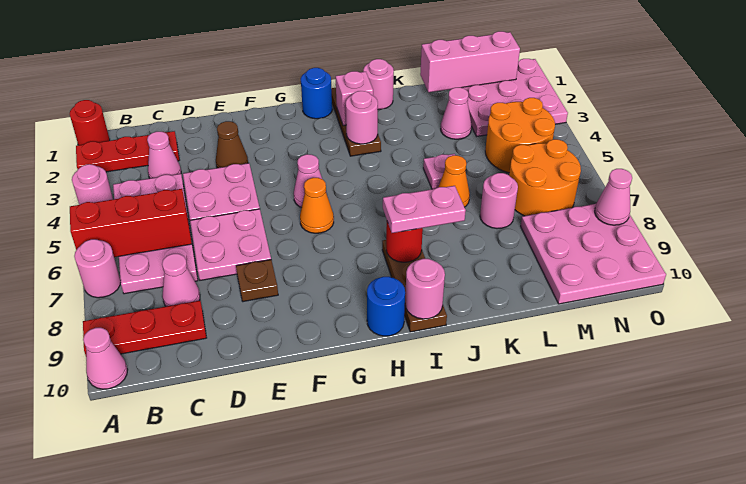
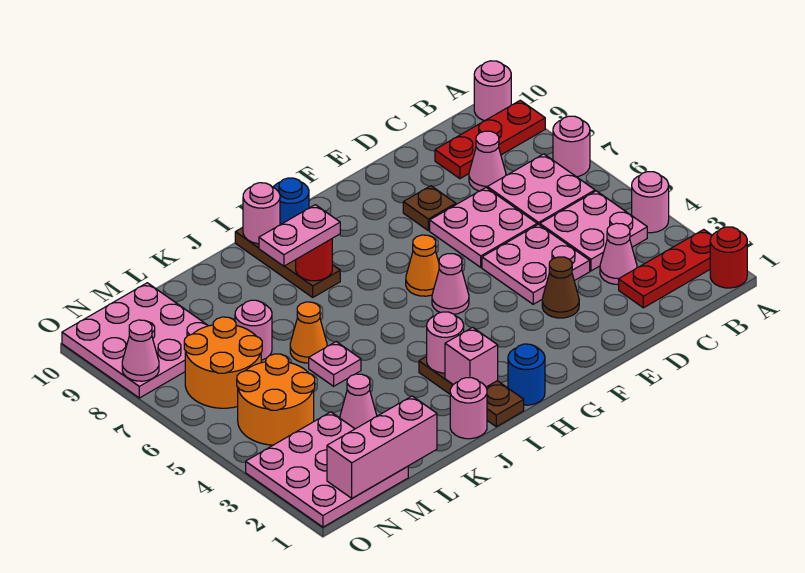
red brick A6:C6 level 2 -> none
pink cone A10 level 1 -> pink round brick A10 level 1

